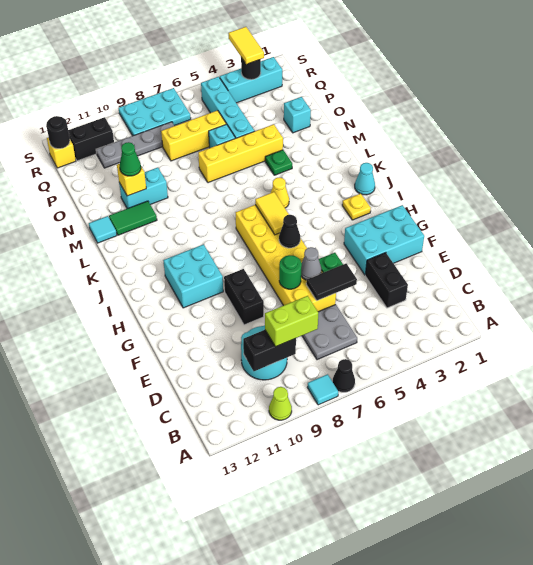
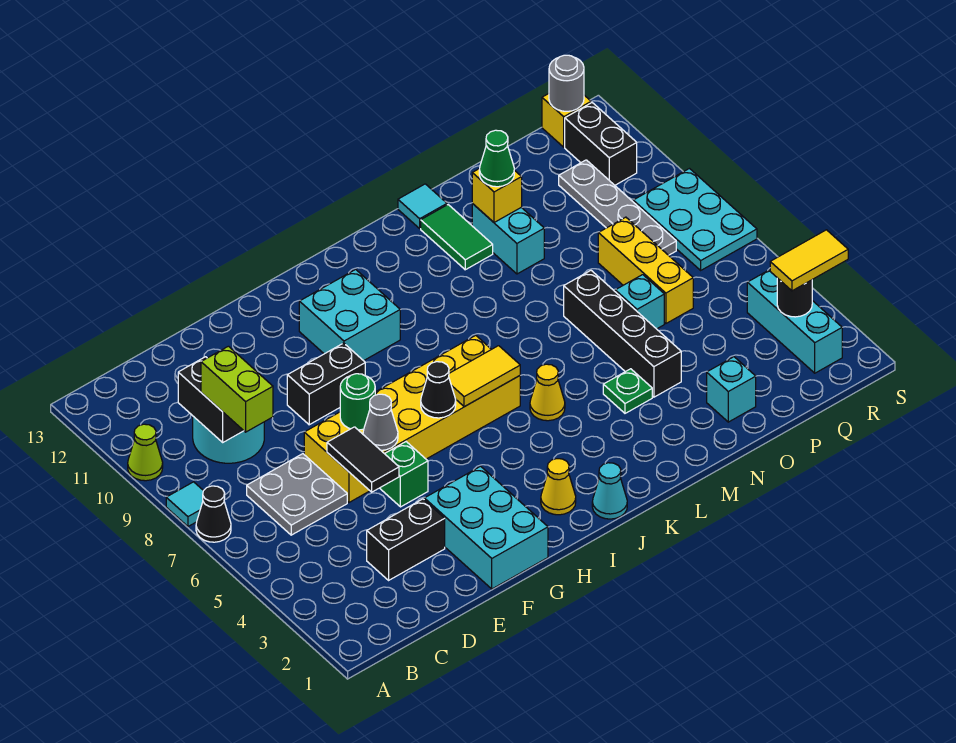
yellow plate I2 level 1 -> yellow cone I2 level 1
yellow brick N4:N7 level 1 -> black brick N4:N7 level 1
cyan brick O5:R5 level 1 -> none
black round brick R13 level 2 -> grey round brick R13 level 2

